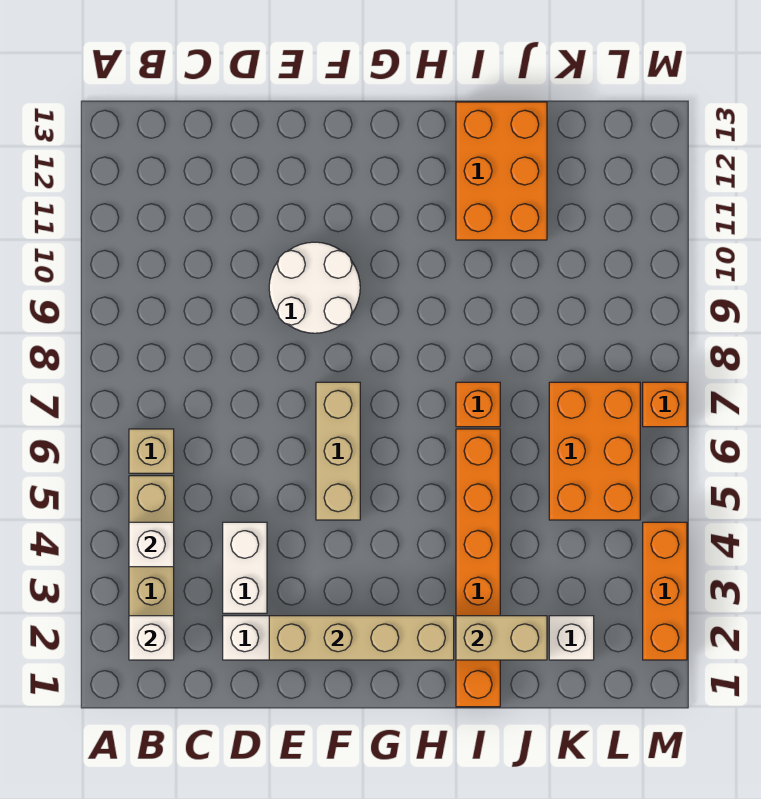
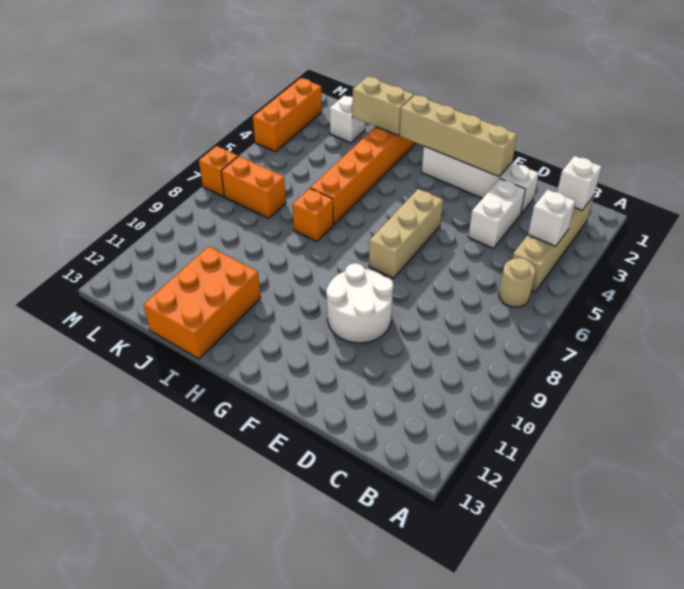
tan brick B6 level 1 -> tan round brick B6 level 1
orange brick K5:L7 level 1 -> orange brick K7:L7 level 1

